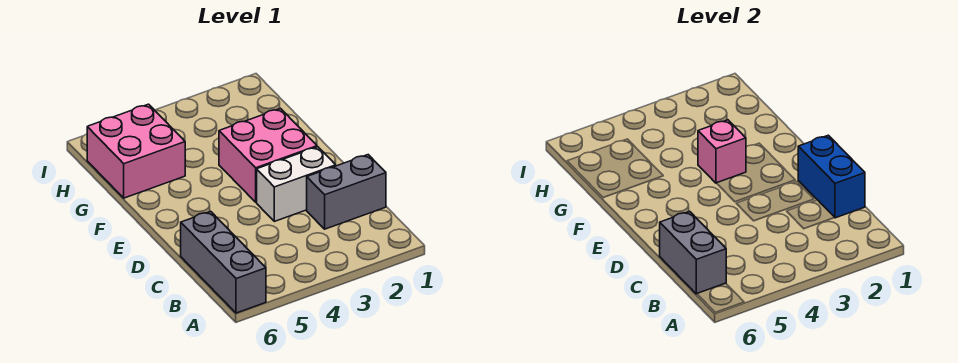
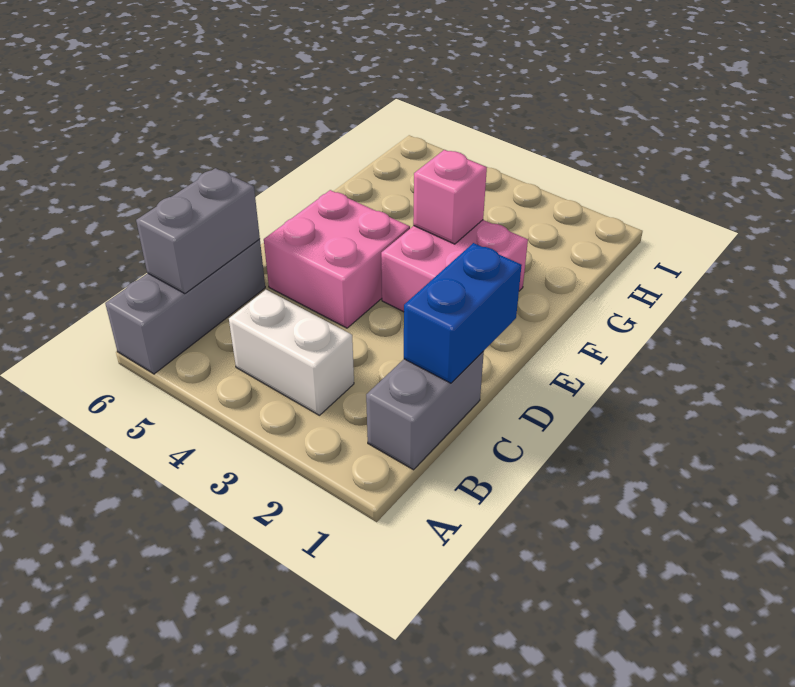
grey brick C1:C2 level 1 -> grey brick B1:C1 level 1
white brick D2:D3 level 1 -> white brick B3:B4 level 1
pink brick G5:H6 level 1 -> pink brick D4:E5 level 1

